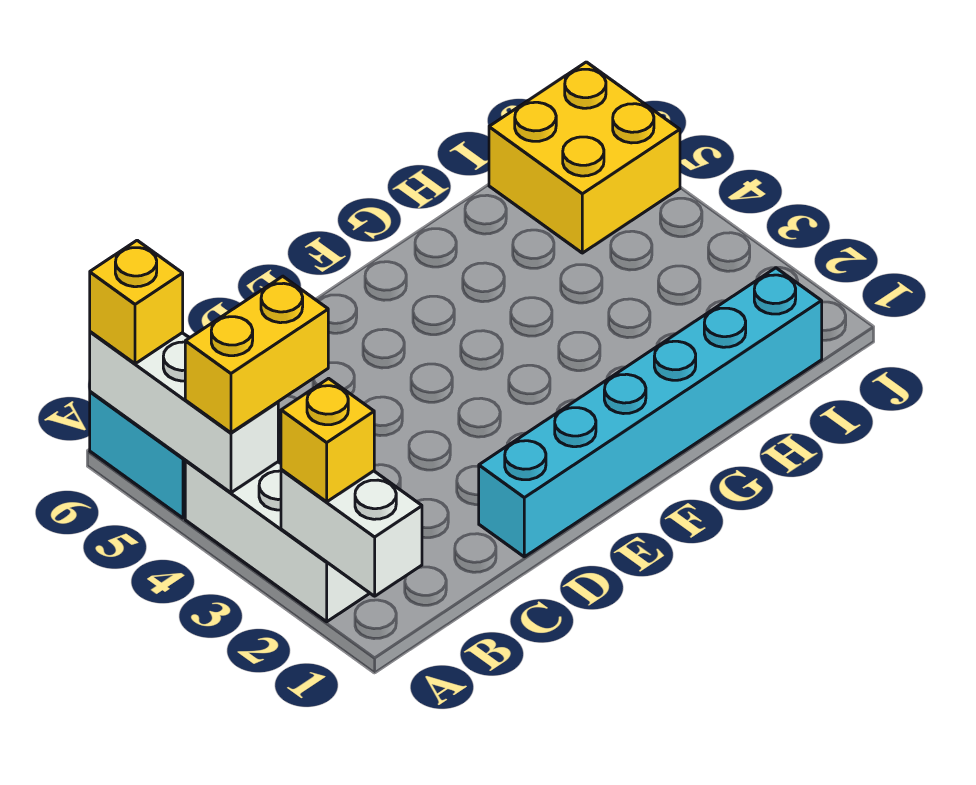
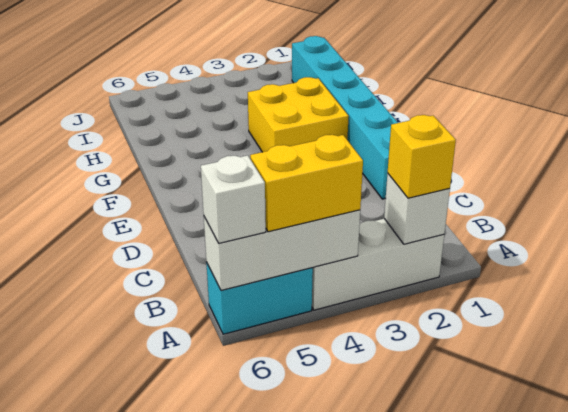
white brick A1:A2 level 2 -> white brick A2 level 2
yellow brick A4:B4 level 3 -> yellow brick A4:A5 level 3
yellow brick A6 level 3 -> white brick A6 level 3
yellow brick I5:J6 level 1 -> yellow brick F2:G3 level 1

